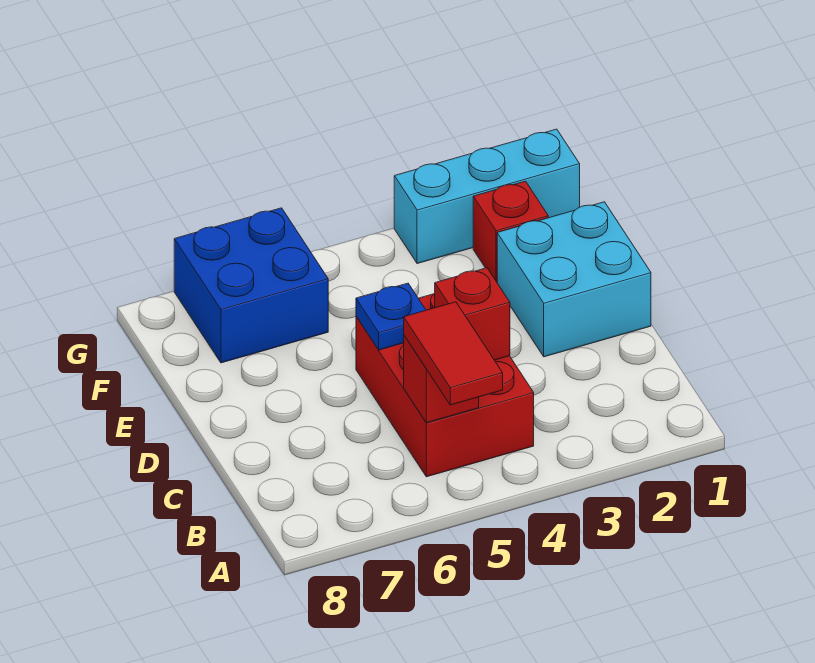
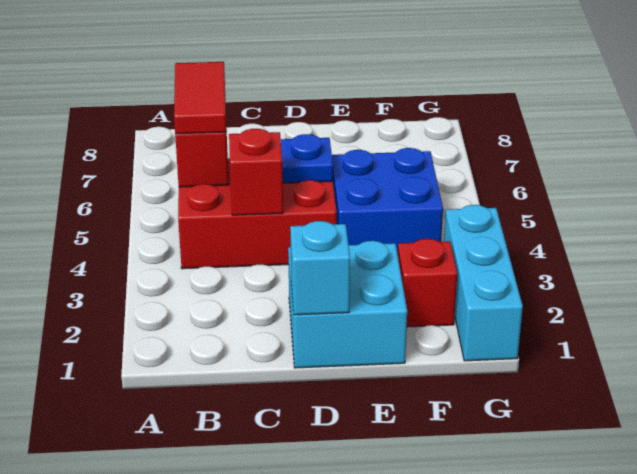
red tile A5:B5 level 3 -> red tile B5:B6 level 3
none -> cyan brick D1 level 2
blue brick F6:G7 level 1 -> blue brick E4:F5 level 1

